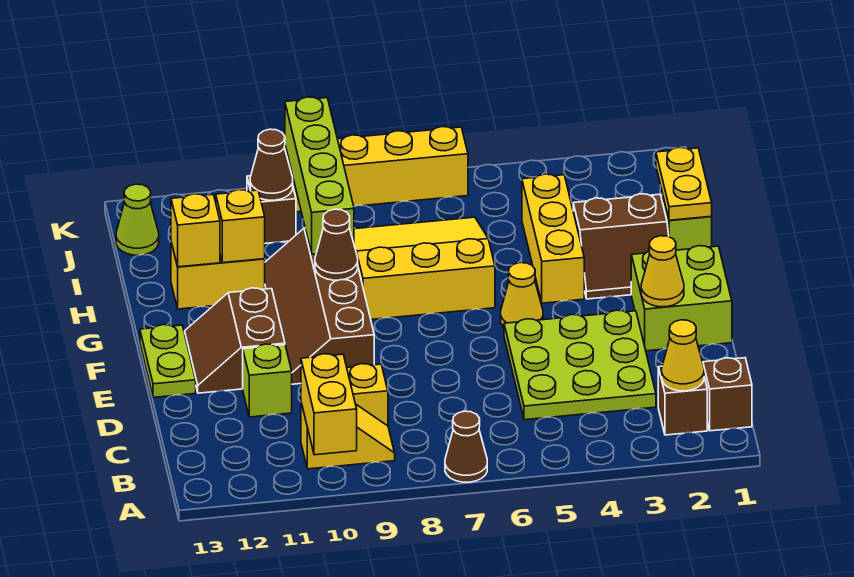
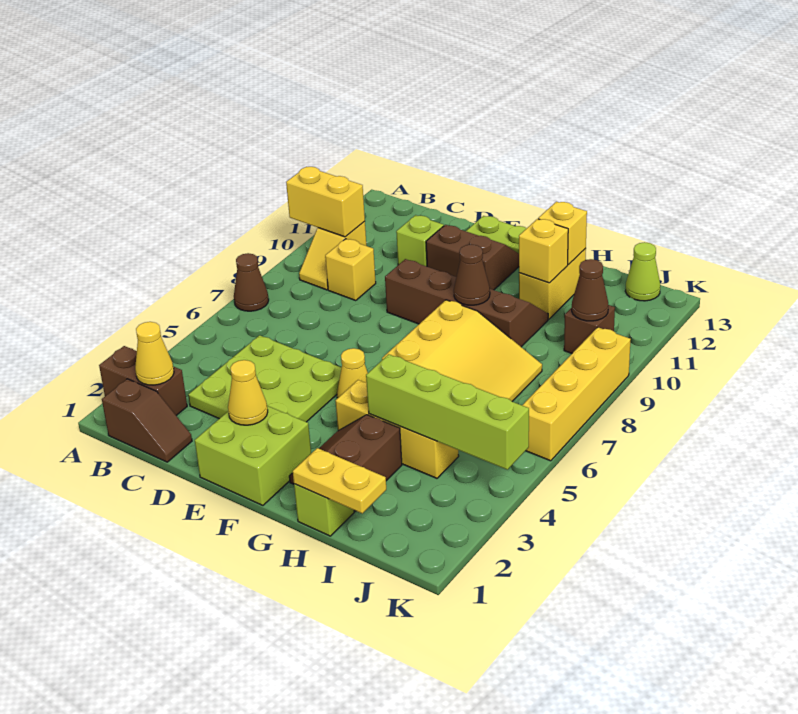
brown brick B2 level 1 -> brown brick A2:B2 level 1
lime brick H9:K9 level 2 -> lime brick H4:K4 level 2

